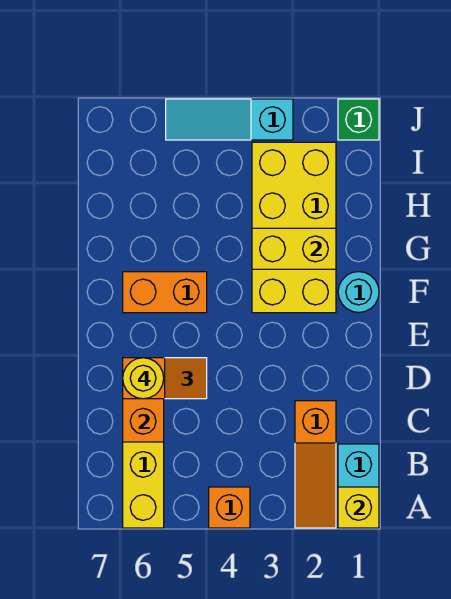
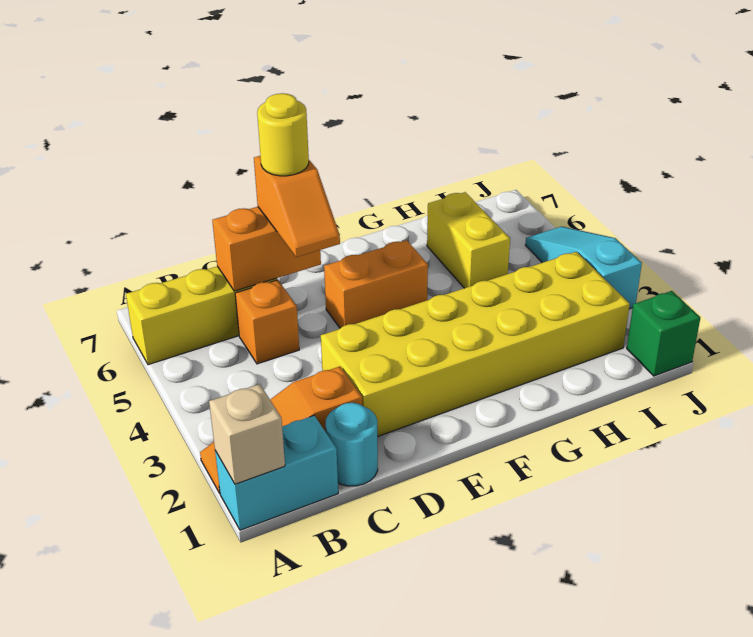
yellow brick A1 level 2 -> tan brick A1 level 2
orange brick A4 level 1 -> orange brick C5 level 1
cyan round brick F1 level 1 -> cyan round brick C1 level 1
yellow brick F2:I3 level 1 -> yellow brick D2:I3 level 1
orange brick F5:F6 level 1 -> orange brick E5:F5 level 1
yellow brick G2:G3 level 2 -> yellow brick H5:H6 level 1

